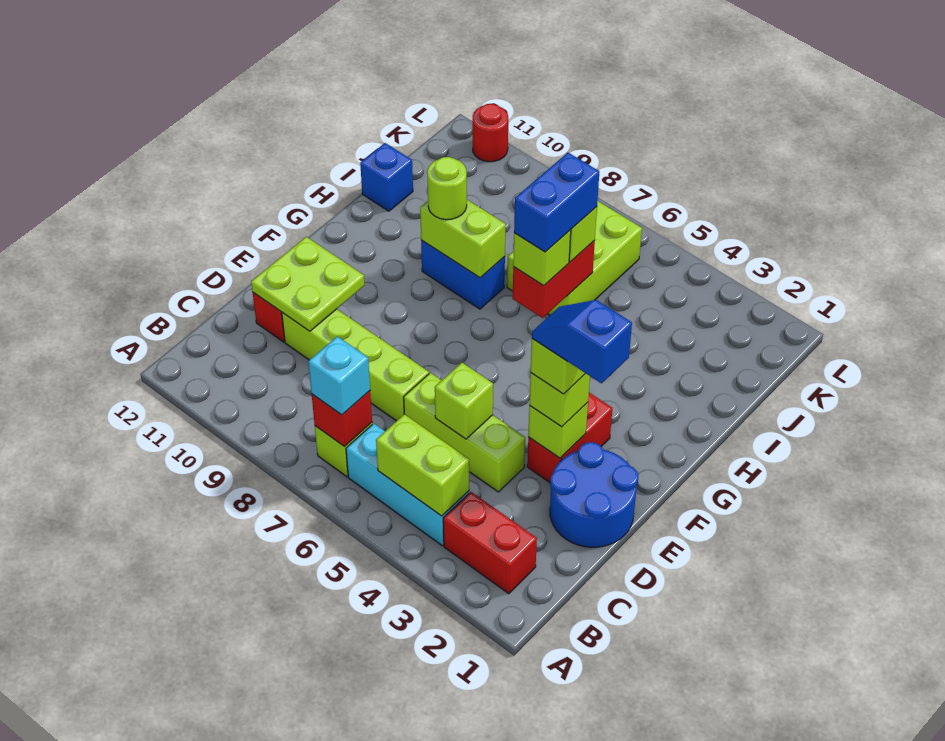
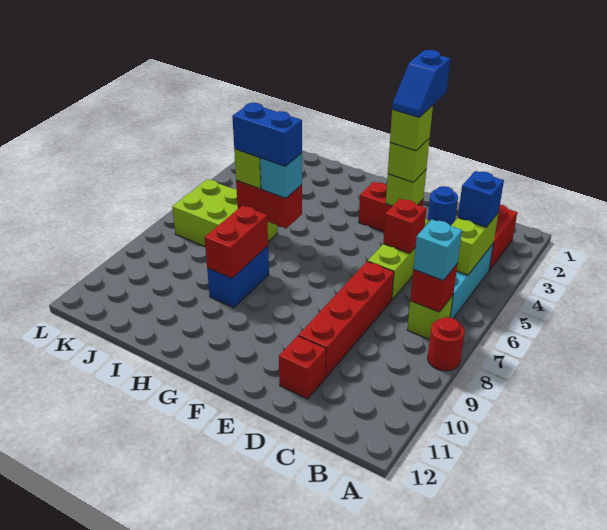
blue round brick D1:E2 level 1 -> blue round brick D2 level 1
lime brick D5 level 2 -> red brick D5 level 2
lime brick D7:D10 level 1 -> red brick D7:D10 level 1
lime plate D10:E11 level 2 -> none
lime brick H6 level 3 -> cyan brick H6 level 3
lime brick H8:H9 level 2 -> red brick H8:H9 level 2
lime round brick H9 level 3 -> none
blue brick I12 level 1 -> blue brick B4 level 3
red round brick L11 level 1 -> red round brick A8 level 1

